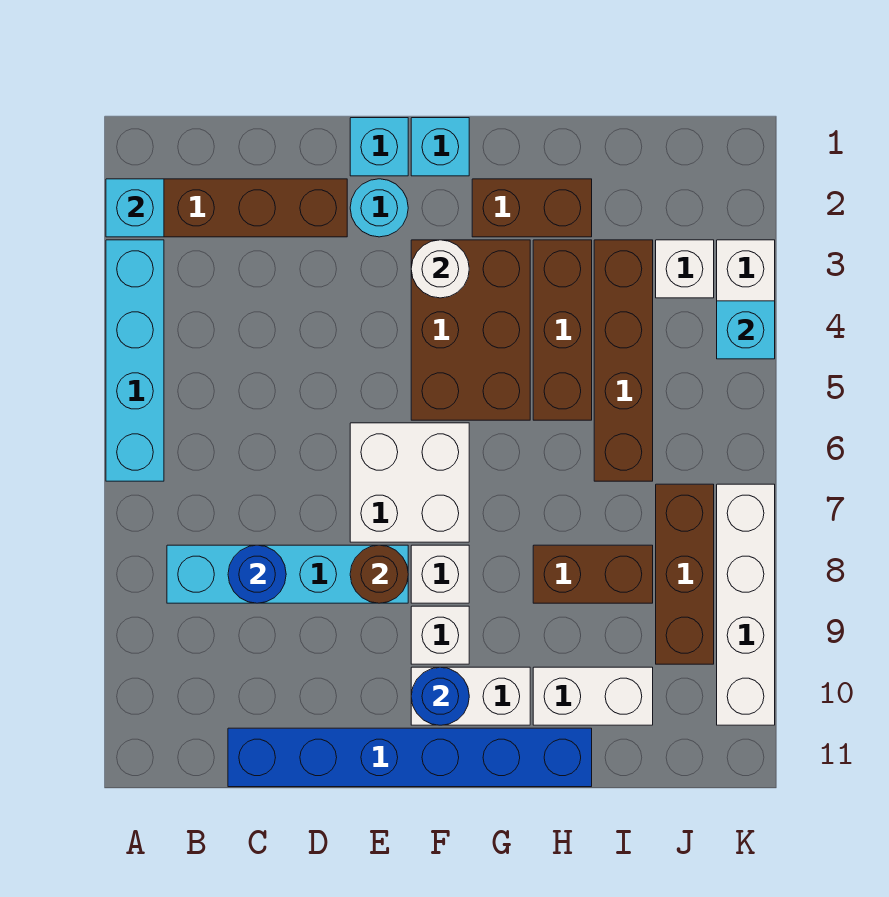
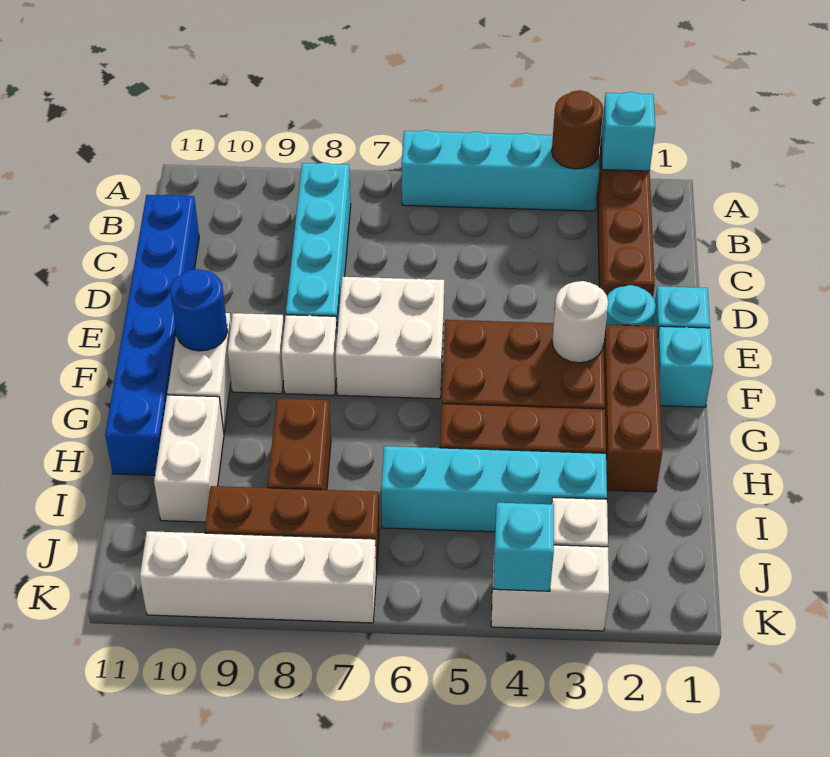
blue round brick C8 level 2 -> none
brown round brick E8 level 2 -> brown round brick A3 level 2
brown brick G2:H2 level 1 -> brown brick F2:H2 level 1
brown brick I3:I6 level 1 -> cyan brick I3:I6 level 1

